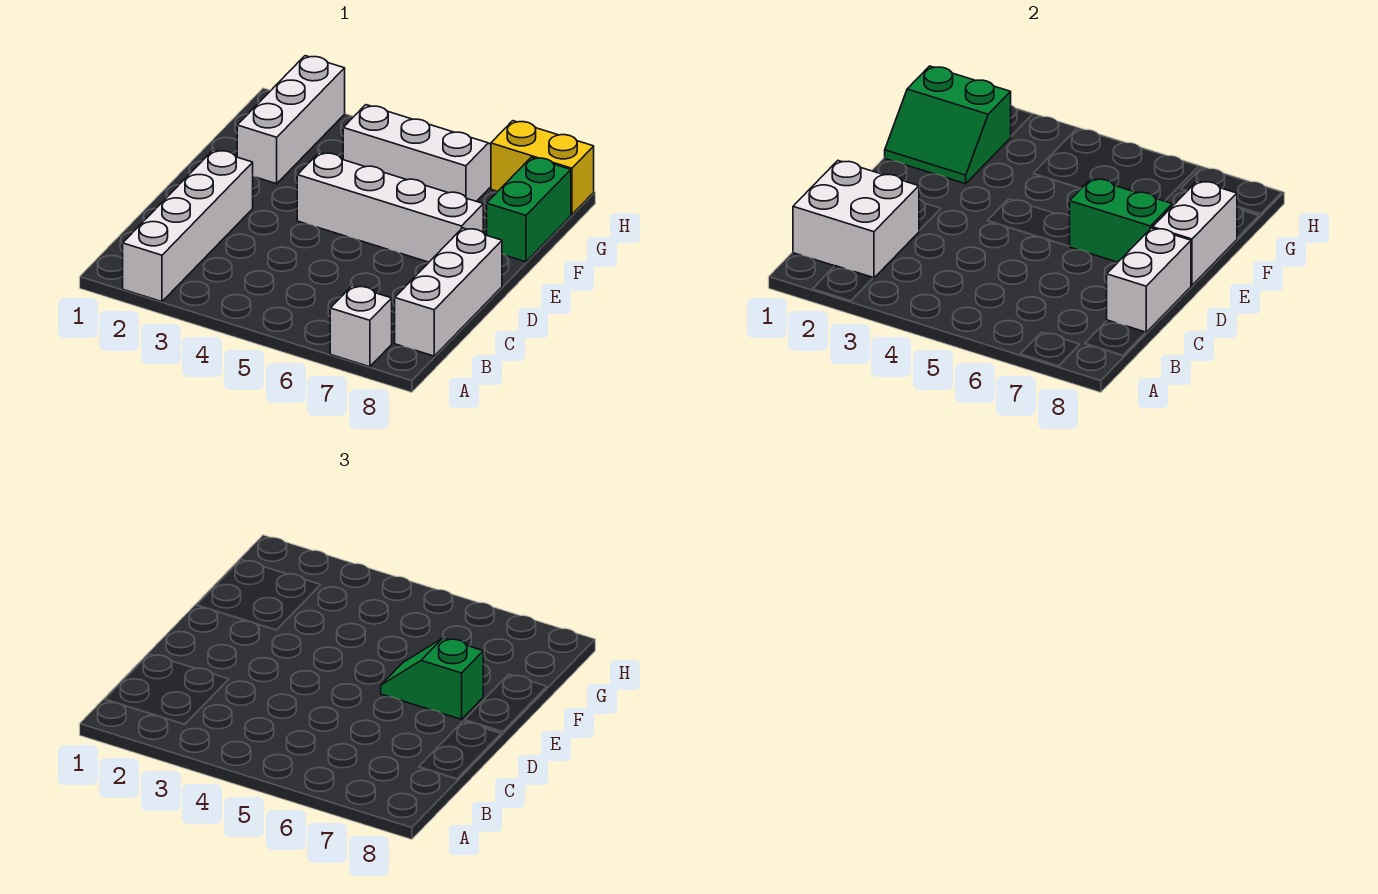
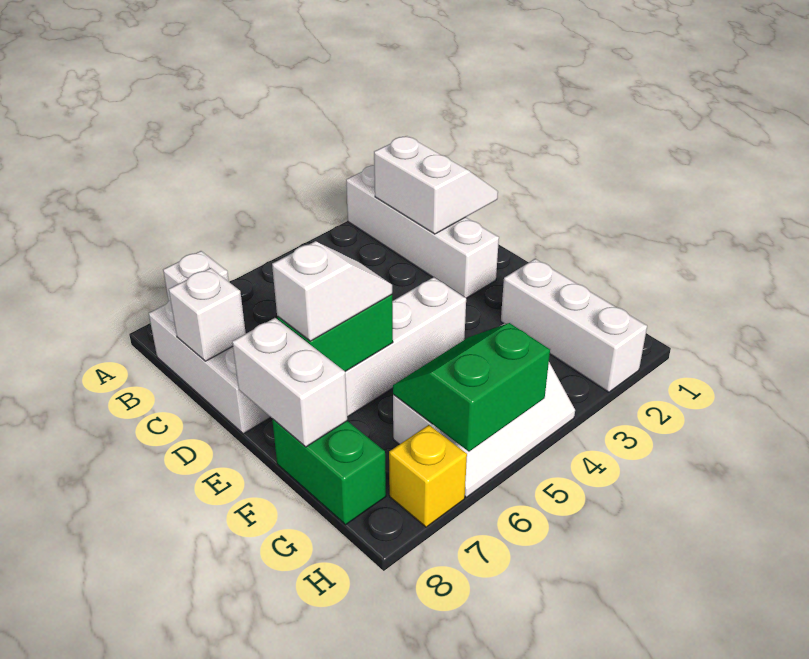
white brick B1:C2 level 2 -> white slope B1:C2 level 2 top 2
white brick C8:D8 level 2 -> white brick C8 level 2
green slope E6:E7 level 3 top 7 -> white slope E6:E7 level 3 top 7
green slope F1:G2 level 2 top G -> green slope G5:H6 level 2 top H
yellow brick H7:H8 level 1 -> yellow brick H7 level 1

